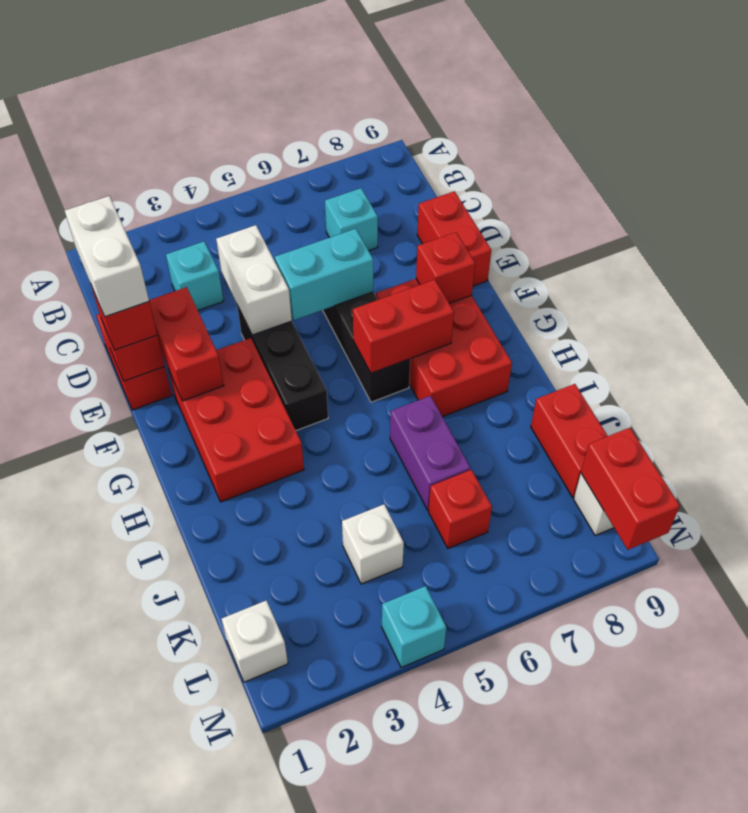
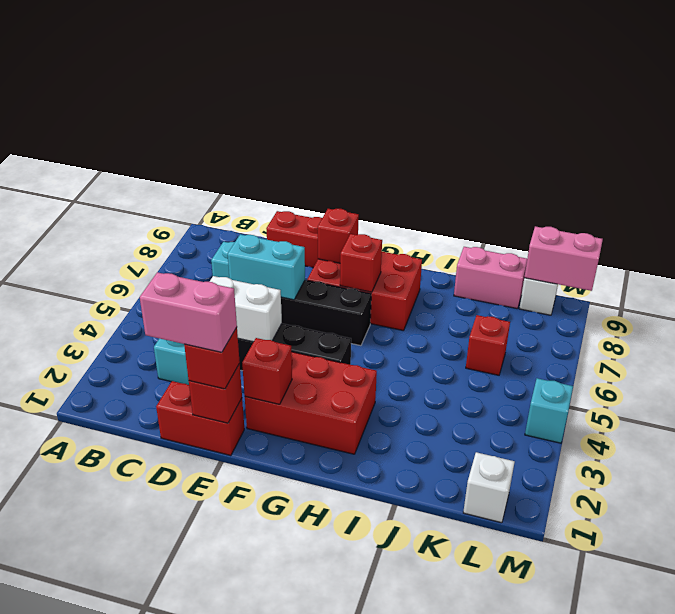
white brick D1:E1 level 4 -> pink brick D1:E1 level 4
red brick E2:F2 level 2 -> red brick F2 level 2
cyan brick E5:E6 level 2 -> cyan brick D6:E6 level 2
red brick G6:G7 level 2 -> red brick G7 level 2
purple brick I6:J6 level 1 -> none
red brick J9:K9 level 1 -> pink brick J9:K9 level 1
white brick K4 level 1 -> none
red brick L9:M9 level 2 -> pink brick L9:M9 level 2

